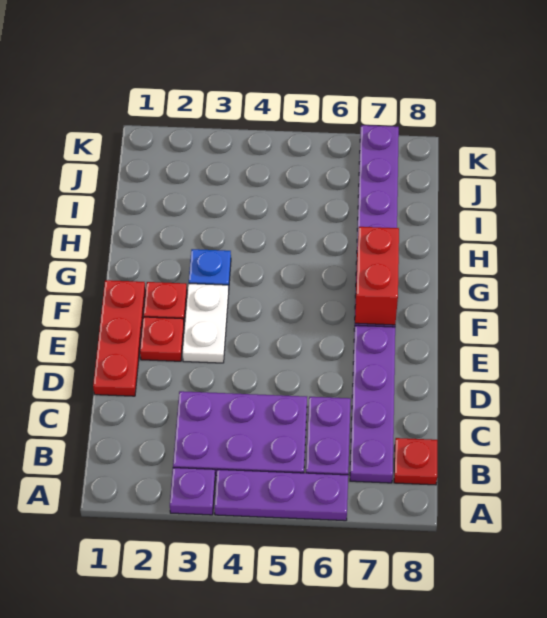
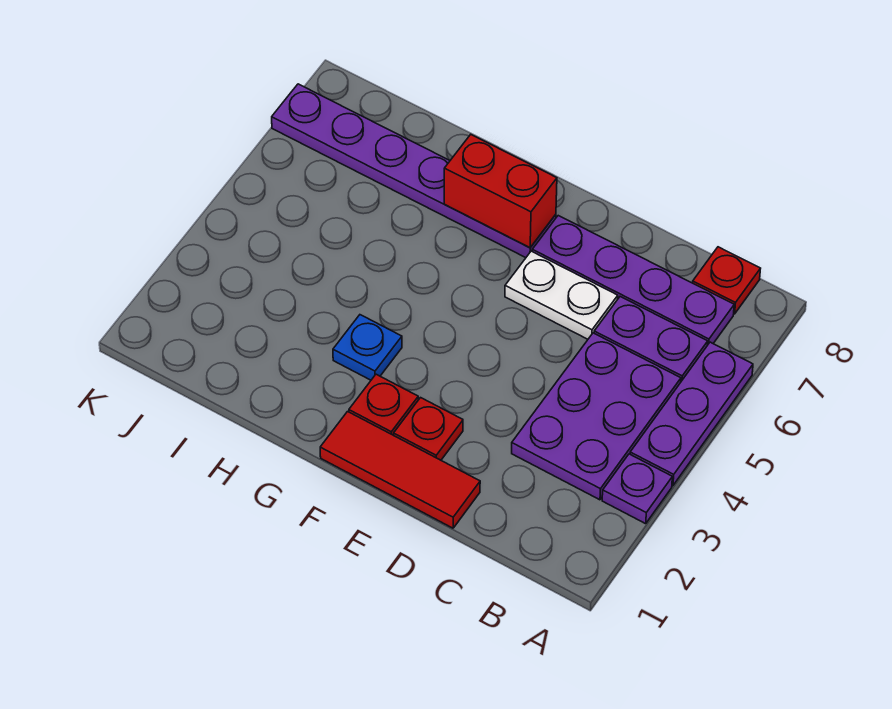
red plate D1:F1 level 1 -> red tile D1:F1 level 1
white plate E3:F3 level 1 -> white plate D6:E6 level 1

